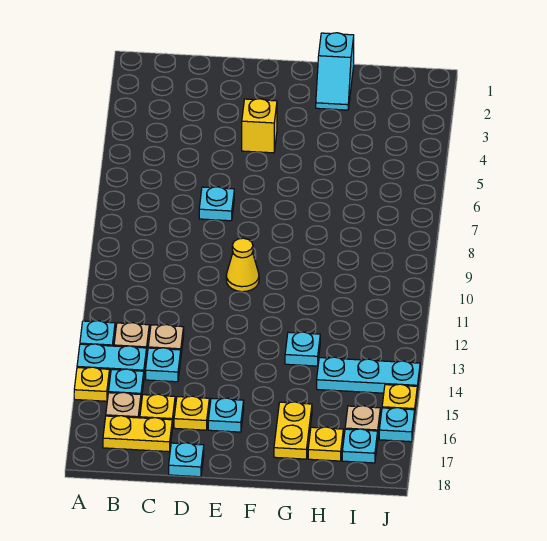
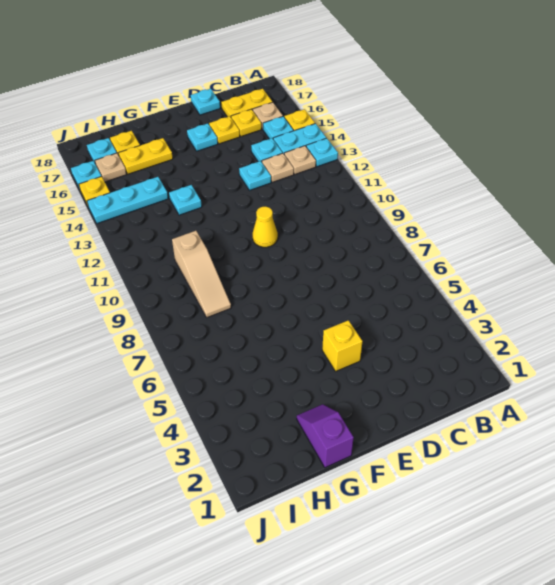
cyan plate D7 level 1 -> cyan plate D13 level 1
cyan slope G1:G2 level 1 top 1 -> purple slope G1:G2 level 1 top 1
yellow plate G16:G17 level 1 -> yellow plate G16:H16 level 1
none -> tan slope H8:H10 level 1 top 10

